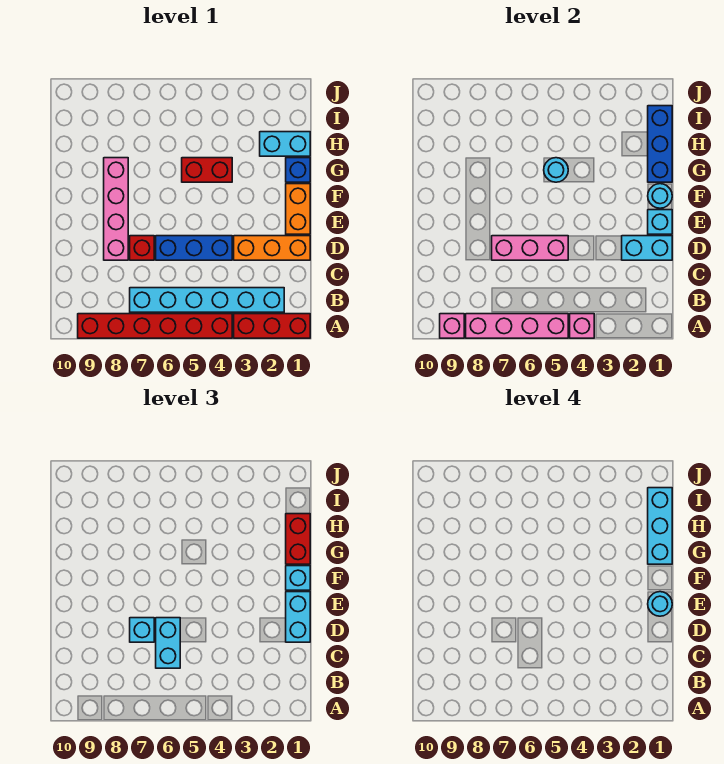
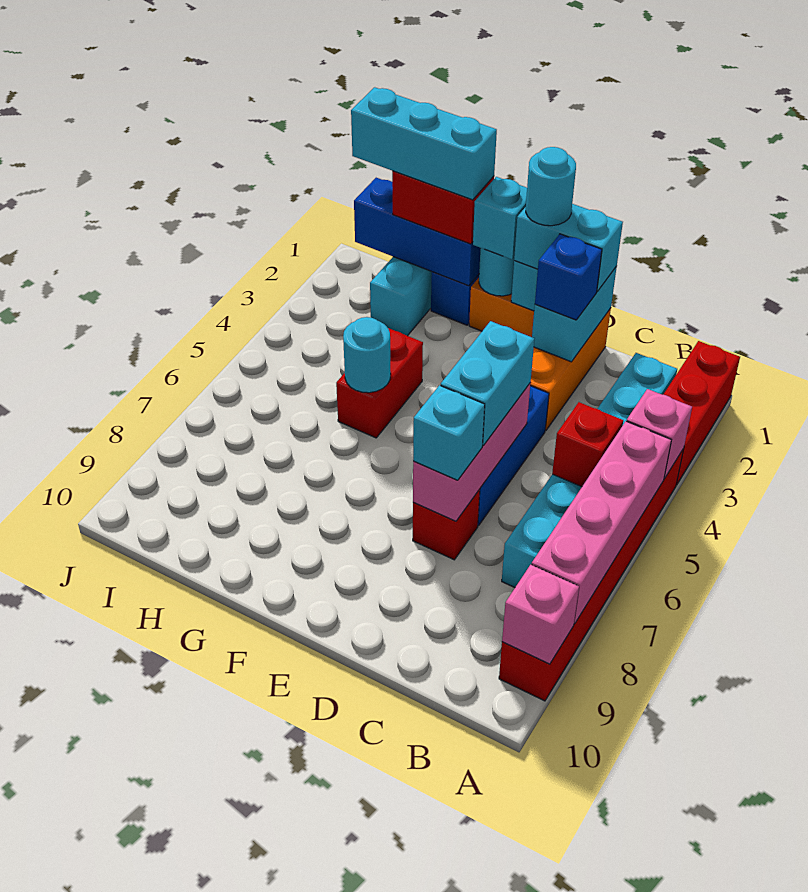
none -> red brick B5 level 2
cyan brick C6:D6 level 3 -> cyan brick D5:D6 level 3
none -> blue brick D2 level 3
pink brick D8:G8 level 1 -> none

